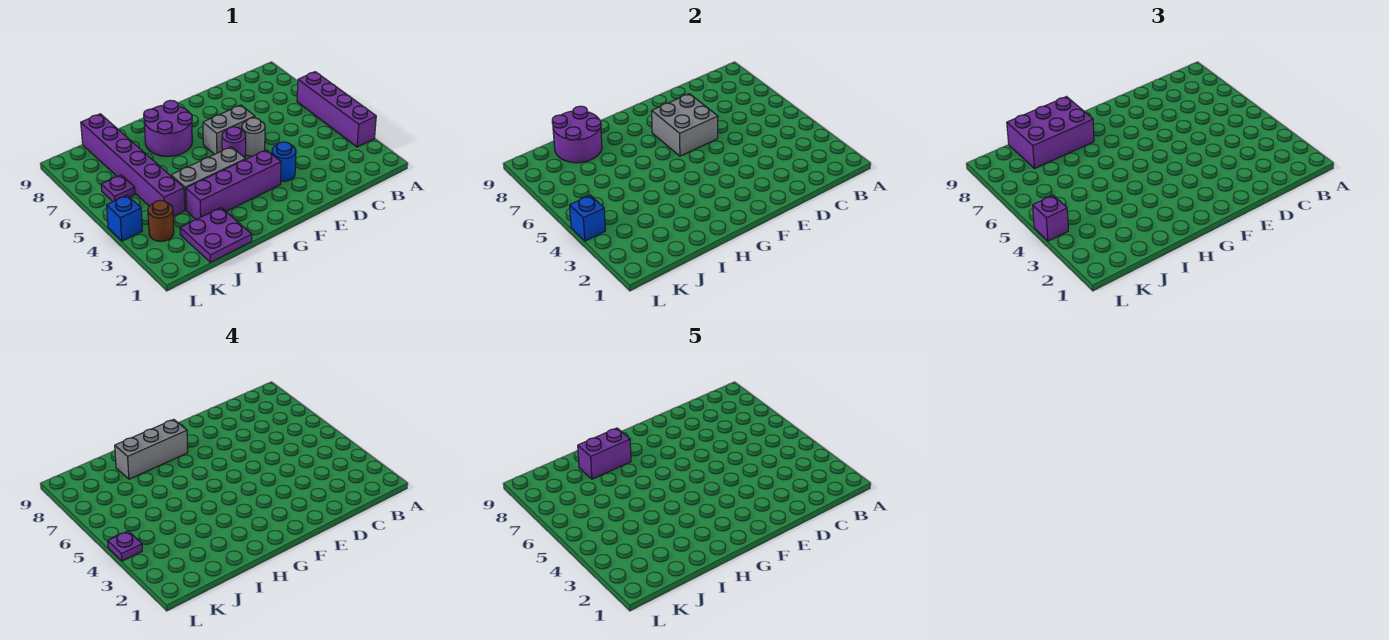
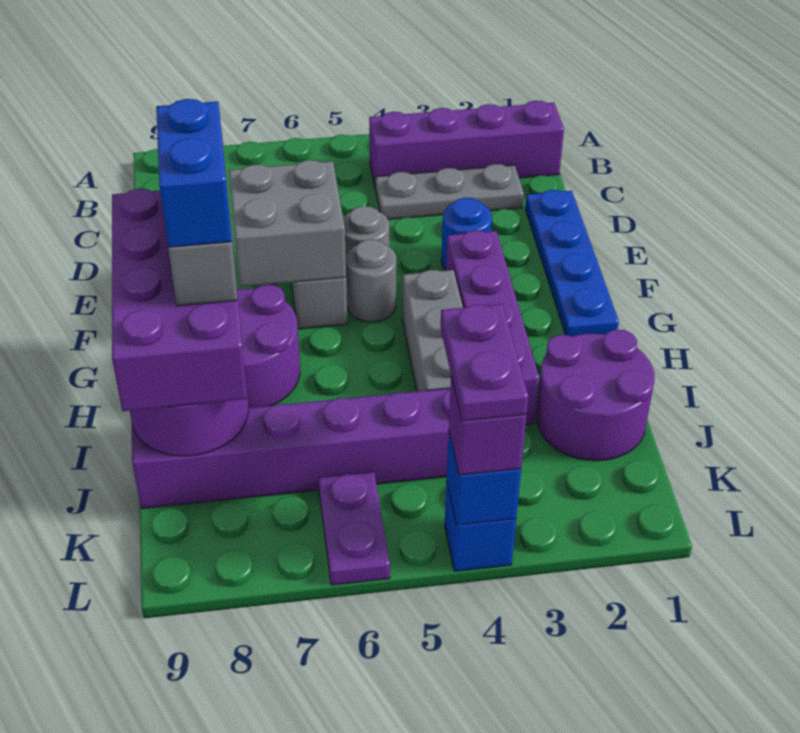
purple brick A3:A6 level 1 -> purple brick B1:B4 level 1
none -> grey plate C2:C4 level 1
none -> blue plate D1:G1 level 1
purple round brick F5 level 1 -> grey round brick F5 level 1
purple brick H8:J9 level 3 -> purple brick G8:J9 level 3
purple brick H8:I8 level 5 -> blue brick H8:I8 level 5
purple plate I1:J2 level 1 -> purple round brick I1:J2 level 1
brown round brick K3 level 1 -> none
purple plate K6 level 1 -> purple plate K6:L6 level 1
purple plate L4 level 4 -> purple plate K4:L4 level 4

